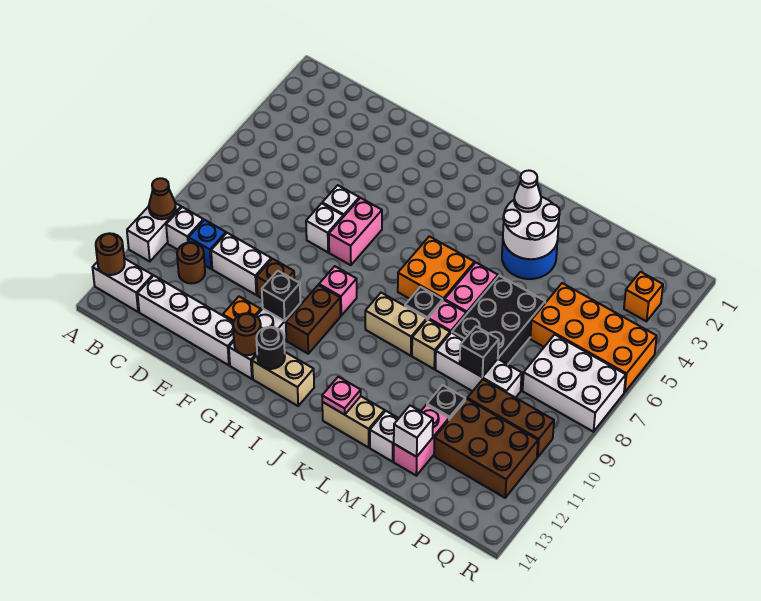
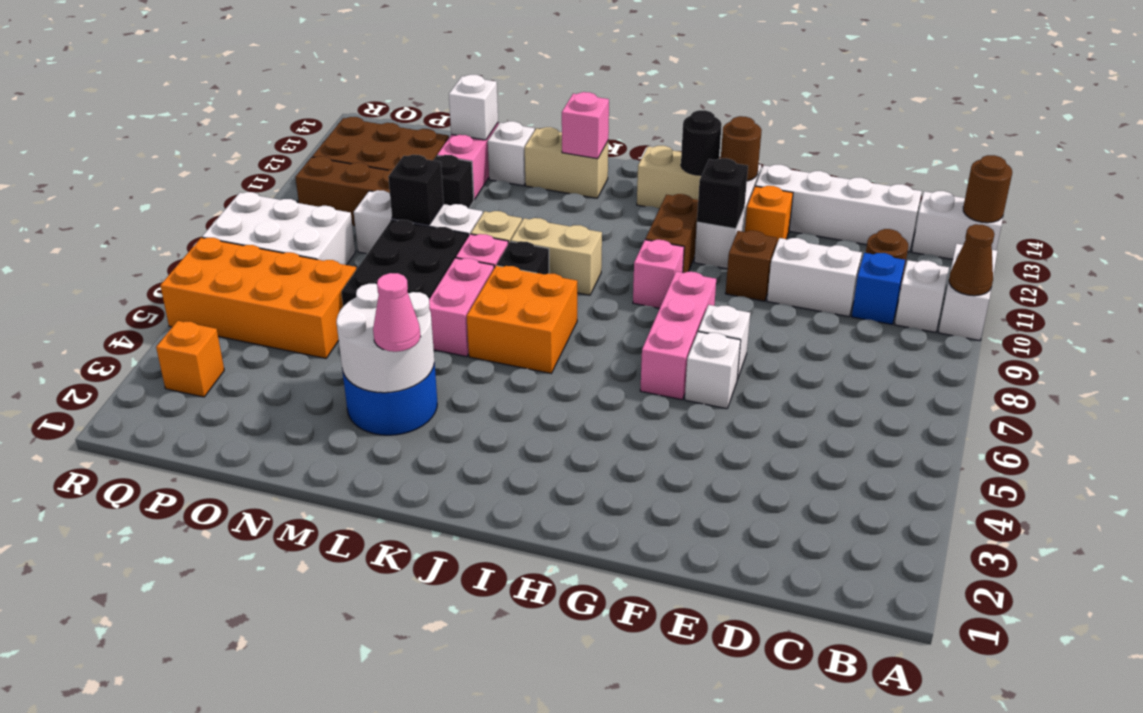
pink brick G6:G7 level 1 -> pink brick G6:G8 level 1
pink plate K13 level 2 -> pink brick K13 level 2
white cone L3 level 3 -> pink cone L3 level 3

